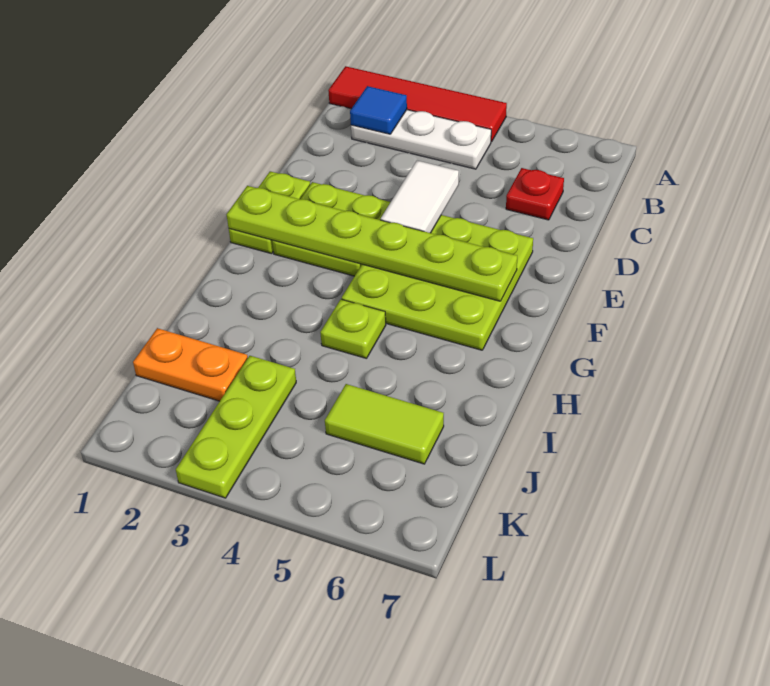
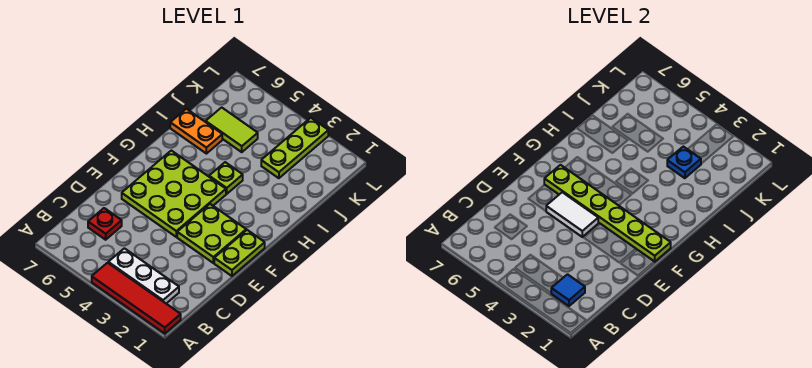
white tile D4:E4 level 2 -> white tile E4:E5 level 2
orange plate J1:J2 level 1 -> orange plate I6:I7 level 1
none -> blue plate J3 level 2

